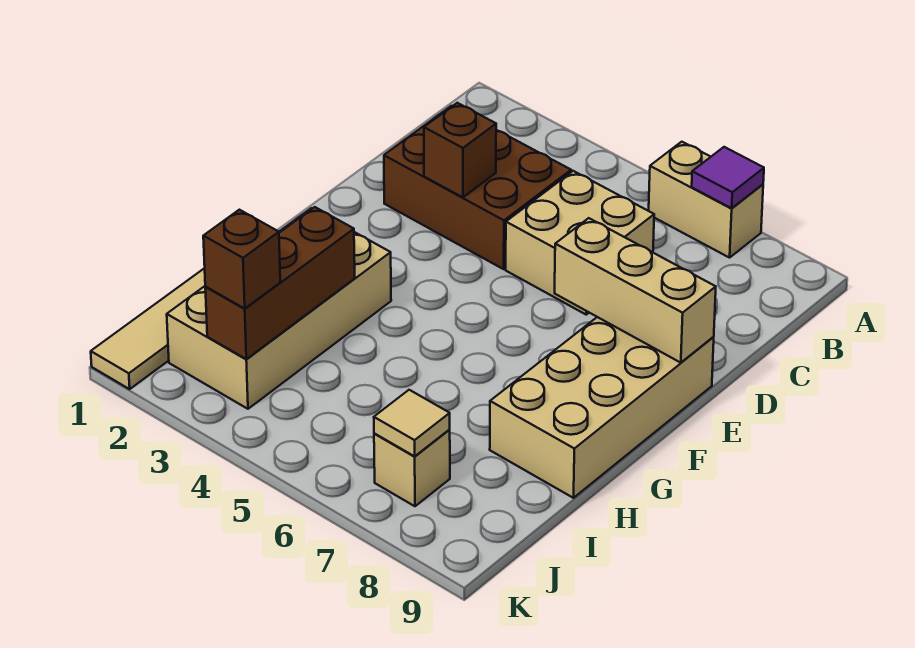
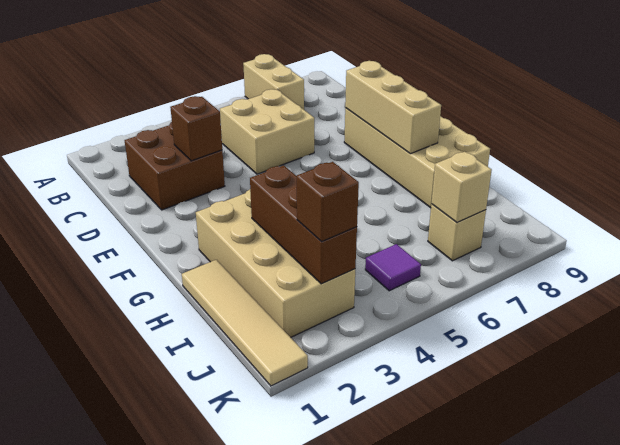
tan brick A6:A7 level 1 -> tan brick A7:B7 level 1
purple tile A7 level 2 -> purple tile J5 level 1
brown brick C2:D4 level 1 -> brown brick C2:D3 level 1
tan brick E7:E9 level 2 -> tan brick E8:G8 level 2
tan tile J7 level 2 -> tan brick J7 level 2

